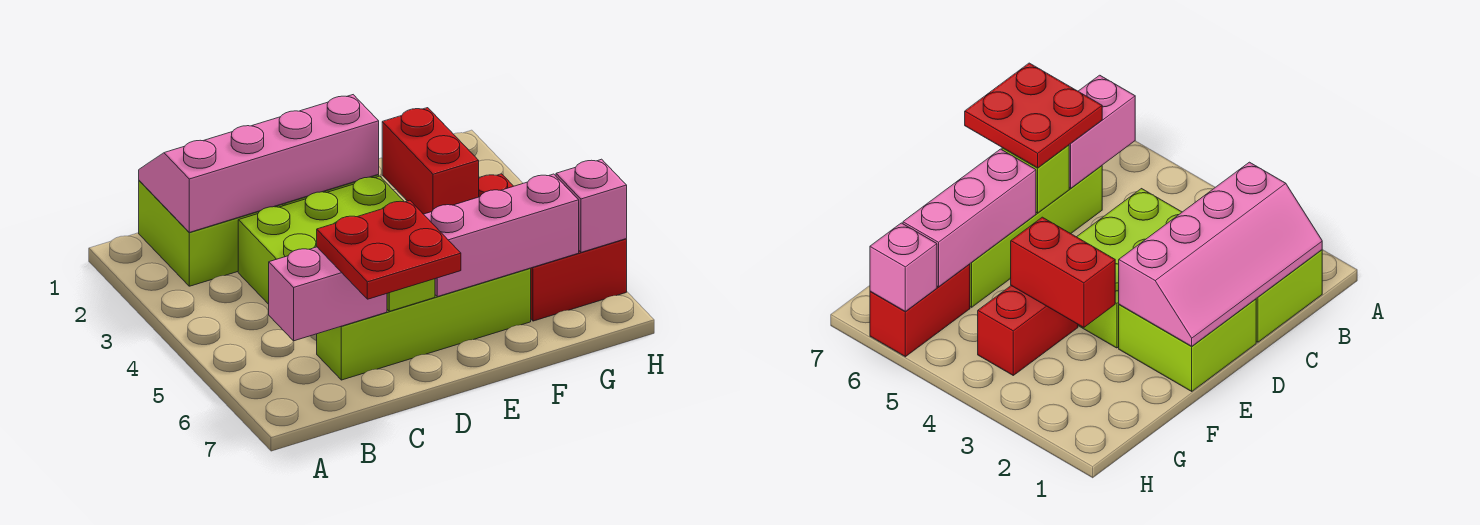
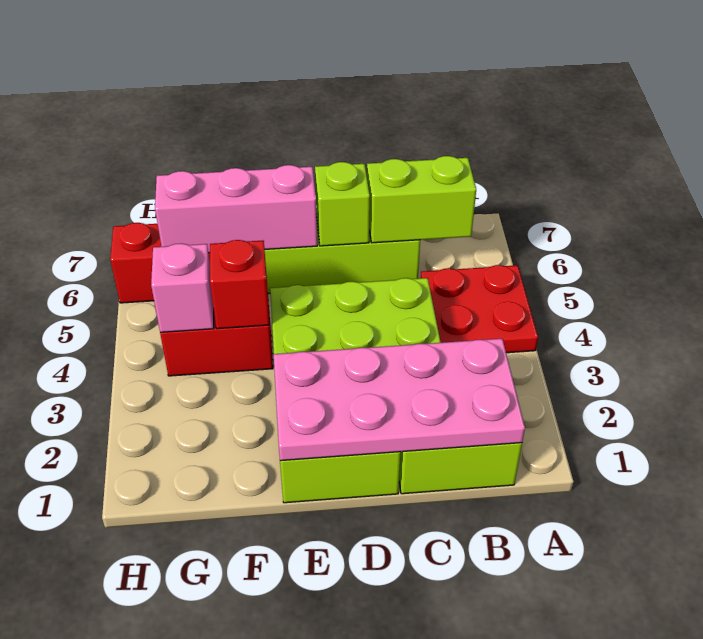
pink slope B1:E2 level 2 top 2 -> pink plate B1:E2 level 2
pink brick B6:C6 level 2 -> lime brick B6:C6 level 2
red plate C6:D7 level 3 -> red plate A4:B5 level 1
red brick F3:F4 level 2 -> red brick F4 level 2
pink brick H6 level 2 -> pink brick G4 level 2

